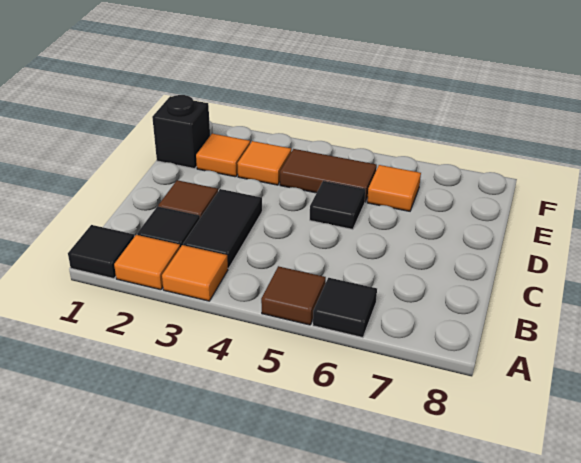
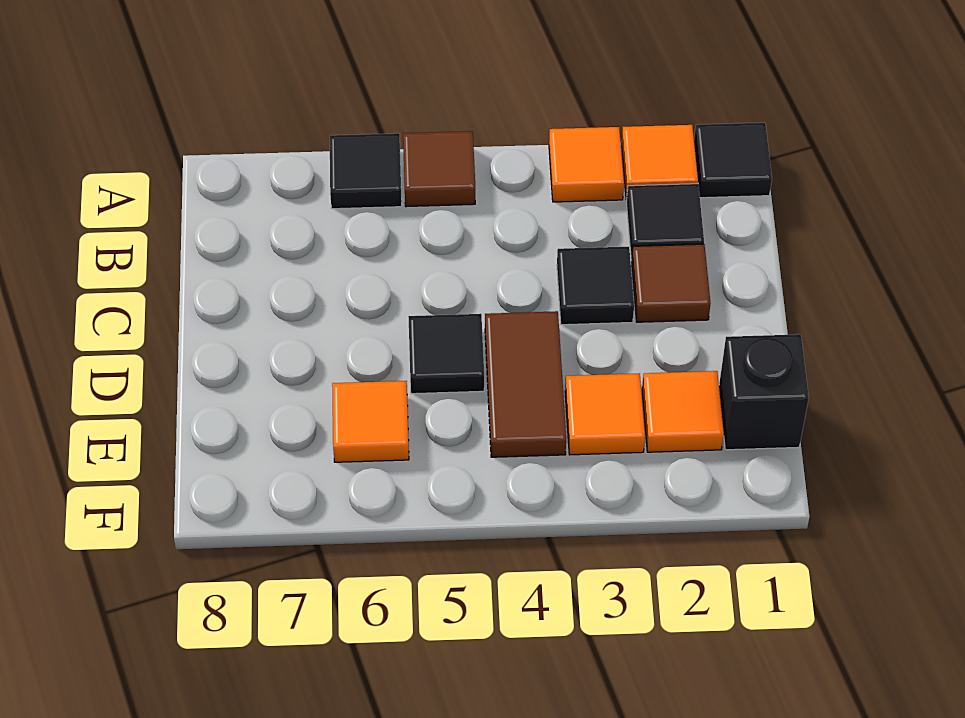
black tile B3:C3 level 1 -> black tile C3 level 1
brown tile E4:E5 level 1 -> brown tile D4:E4 level 1

